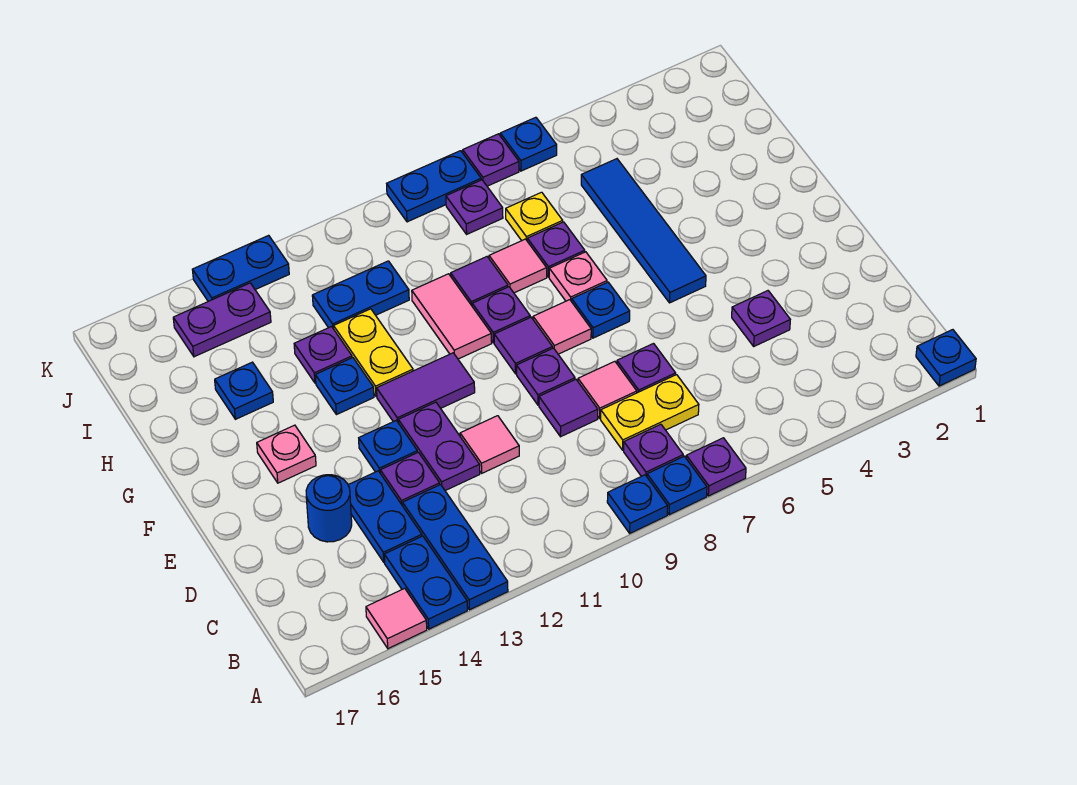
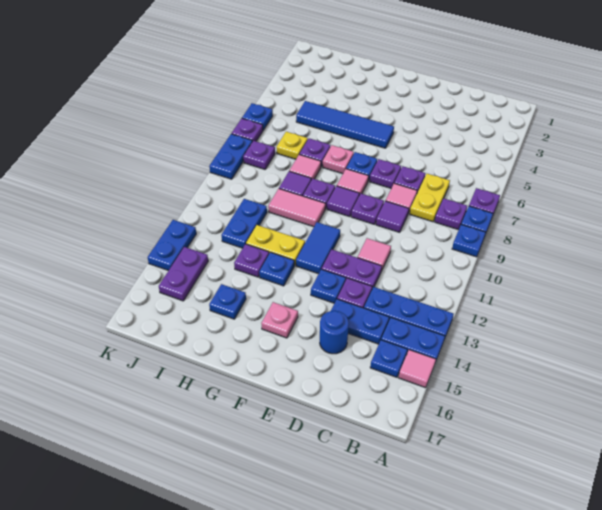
blue plate A1 level 1 -> blue plate B15 level 1
purple plate D4 level 1 -> purple plate E7 level 1
purple tile F11:F12 level 1 -> blue tile F11:F12 level 1

